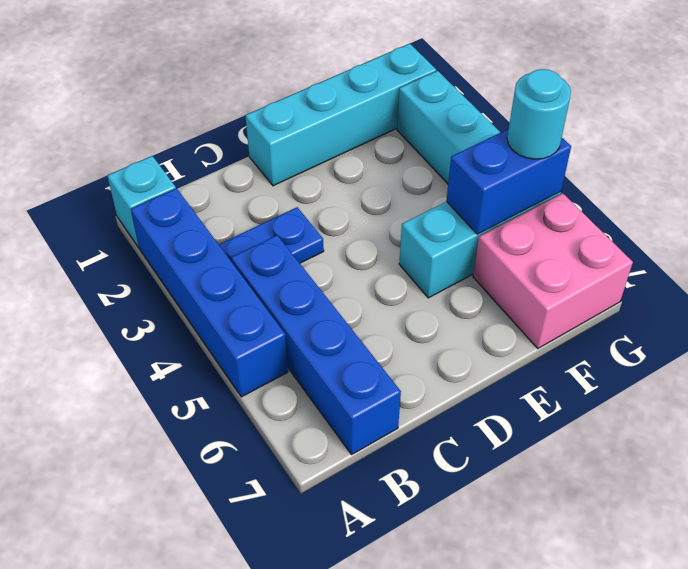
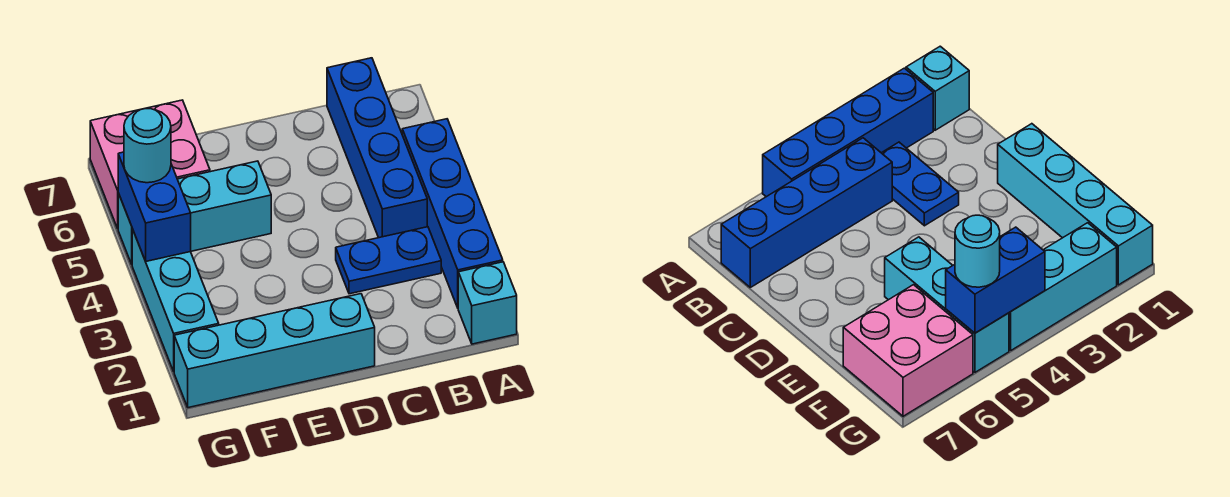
blue brick F5:G5 level 2 -> blue brick G4:G5 level 2

